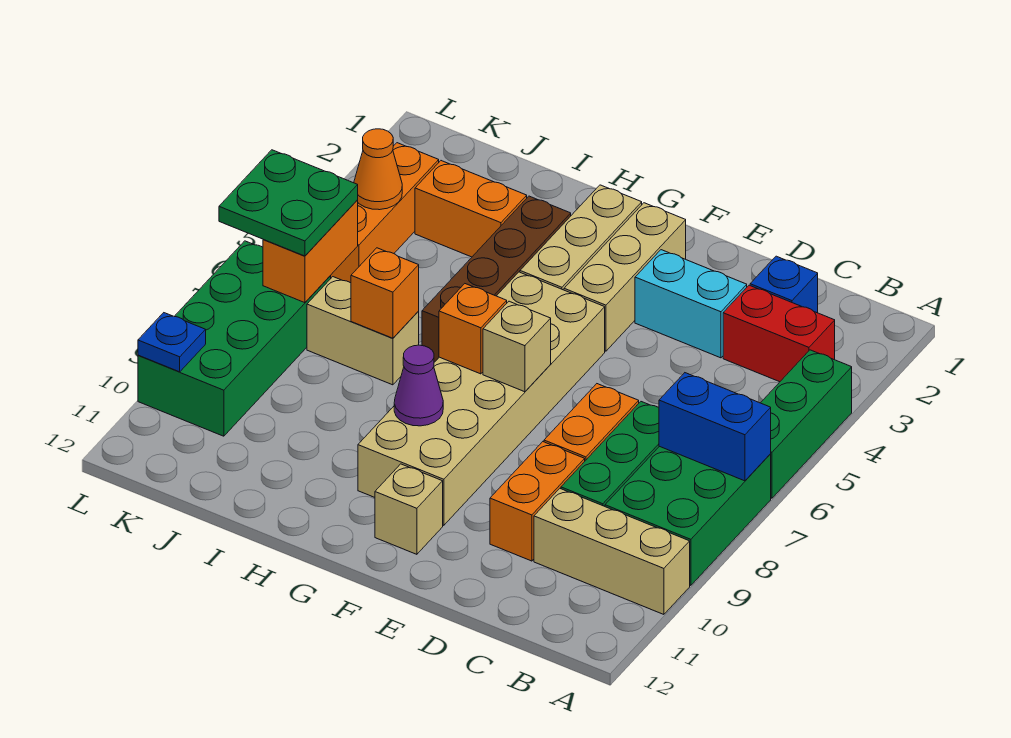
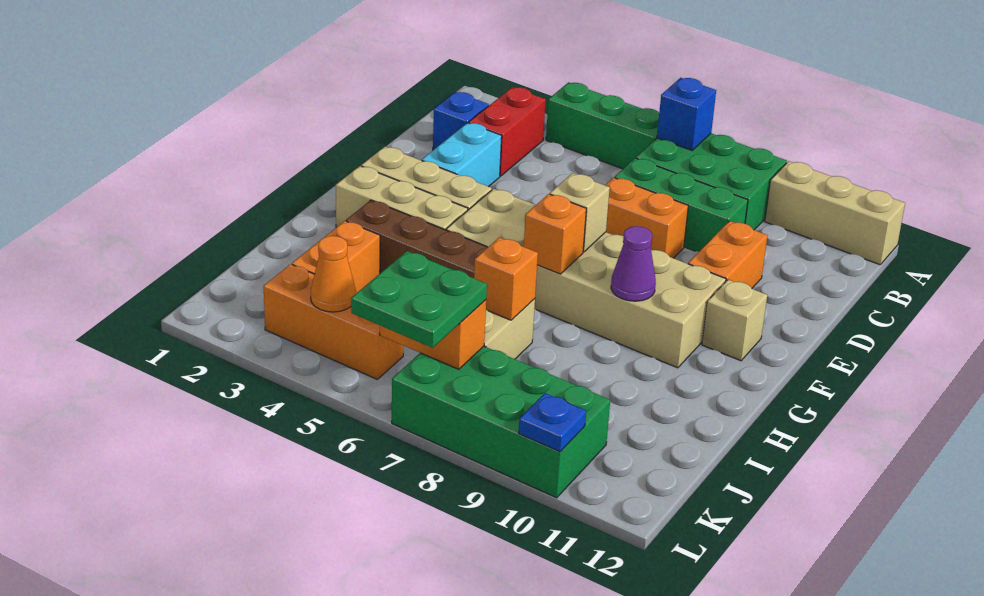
blue brick A7:B7 level 2 -> blue brick A7 level 2
tan brick A10:C10 level 1 -> tan brick A10:A12 level 1
orange brick D9:D10 level 1 -> orange brick D10:E10 level 1

